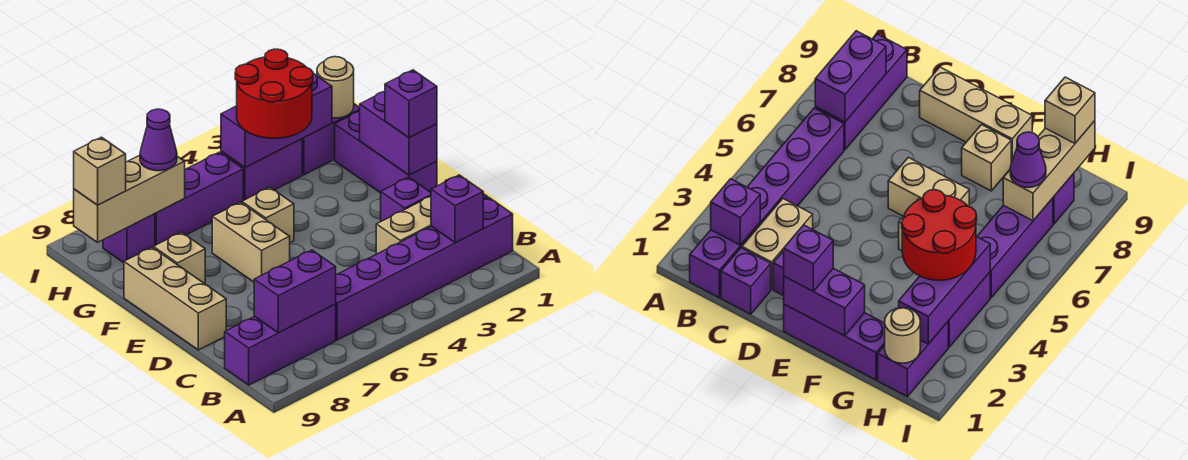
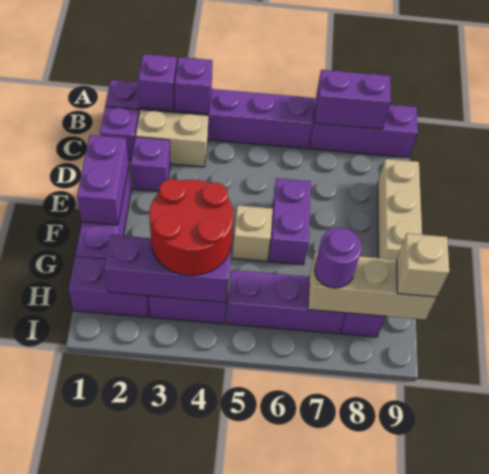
purple brick E1 level 3 -> purple brick B3 level 2
tan brick E6:F6 level 1 -> purple brick E6:F6 level 1
tan brick F8 level 1 -> none
tan round brick H1 level 2 -> none
purple cone H7 level 3 -> purple round brick H7 level 3

